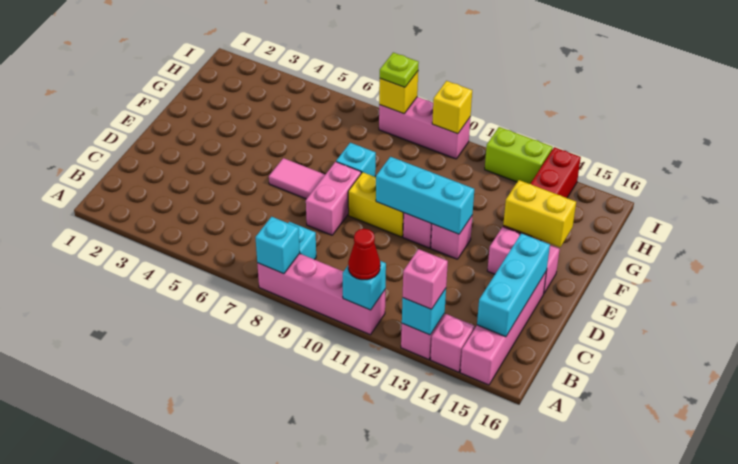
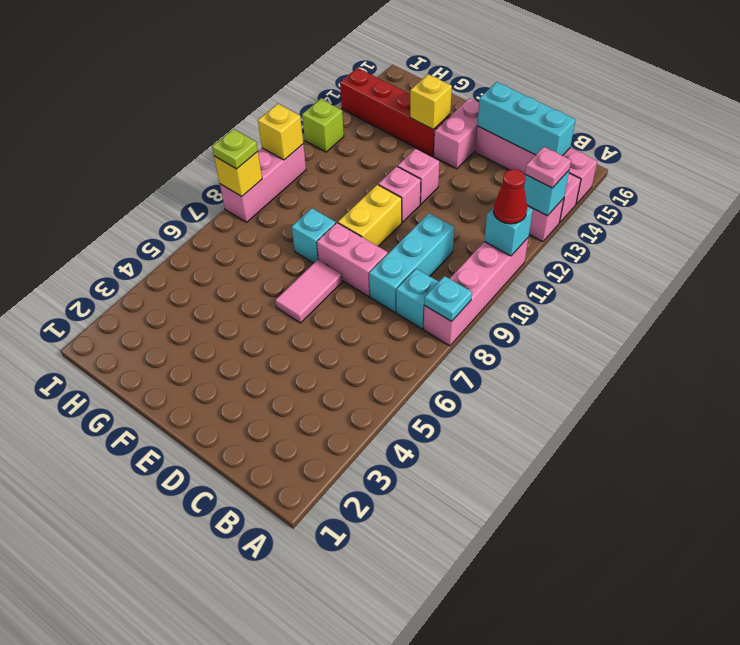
cyan brick A8 level 2 -> cyan plate A8 level 2
pink brick A13 level 3 -> pink plate A13 level 3
cyan brick E10:E12 level 2 -> cyan brick C8:C10 level 1
yellow brick F14:F15 level 2 -> yellow brick F14 level 2
lime brick I12:I13 level 1 -> lime brick I12 level 1

